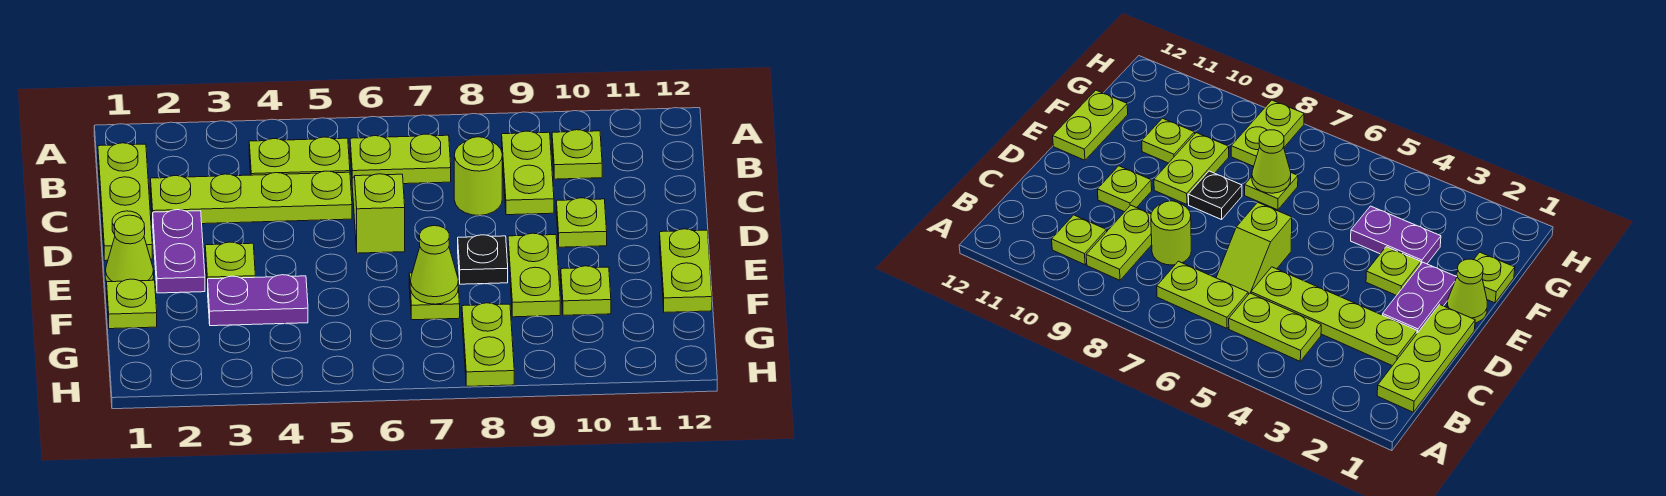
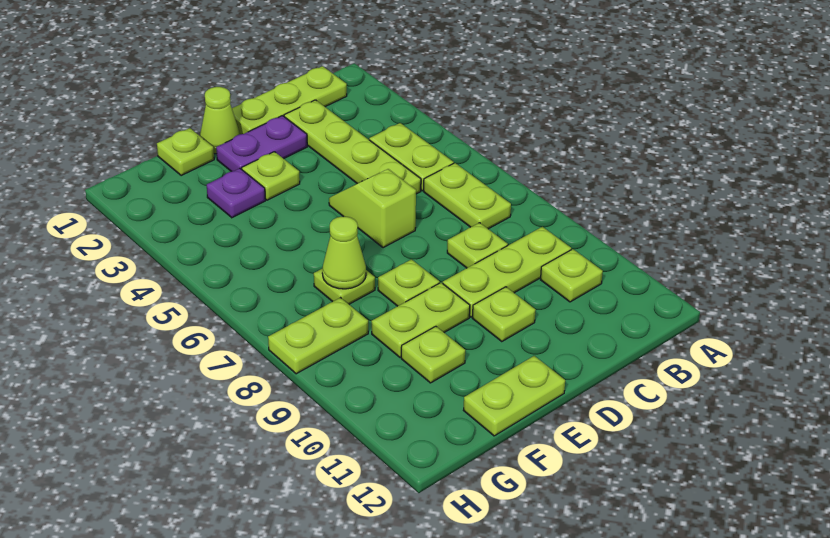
lime plate B9:C9 level 1 -> lime plate B9:D9 level 1
lime slope C6:D6 level 1 top D -> lime slope D5:D6 level 1 top 6
lime round brick C8 level 1 -> lime plate C8 level 1
black plate E8 level 1 -> lime plate E8 level 1
purple plate F3:F4 level 1 -> purple plate F3 level 1

